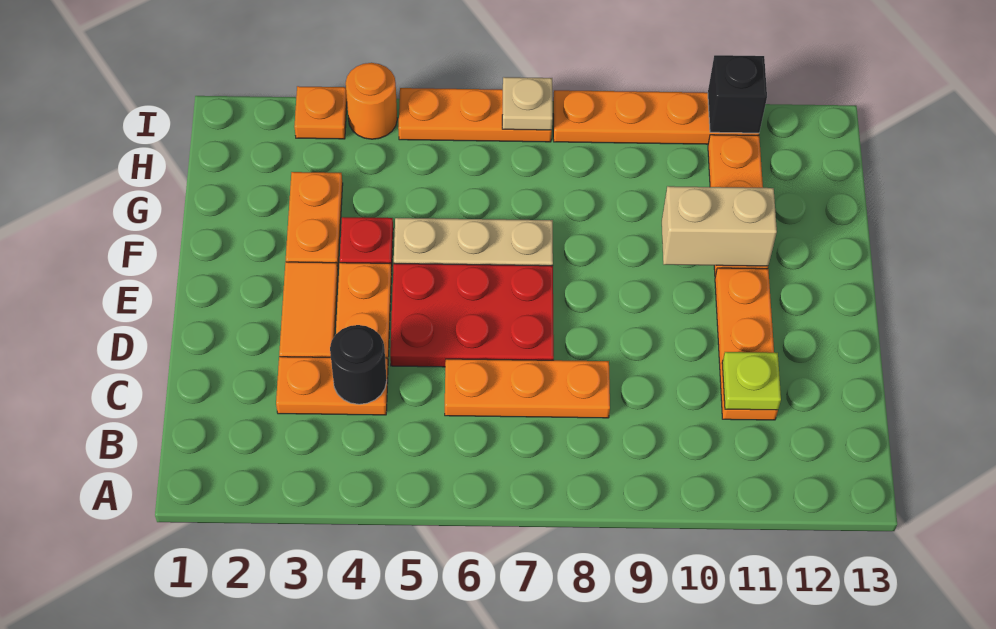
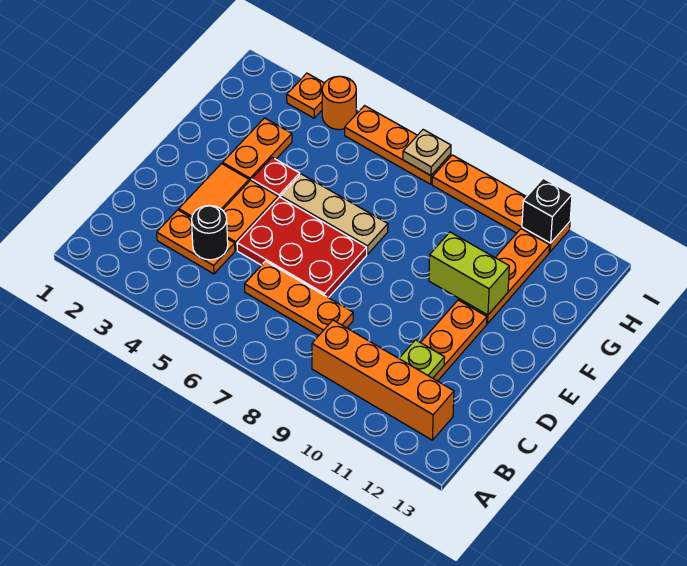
none -> orange brick B9:B12 level 1
tan brick F10:F11 level 2 -> lime brick F10:F11 level 2

